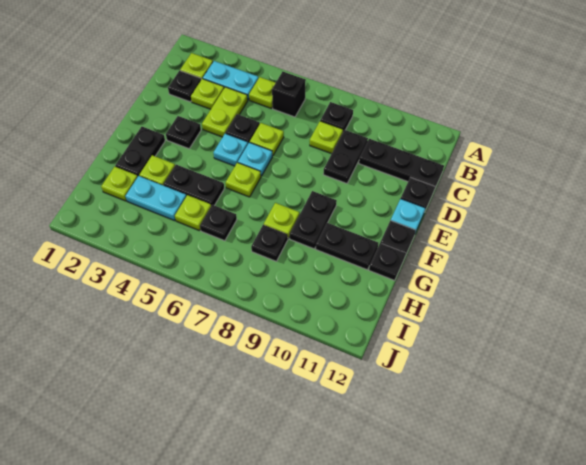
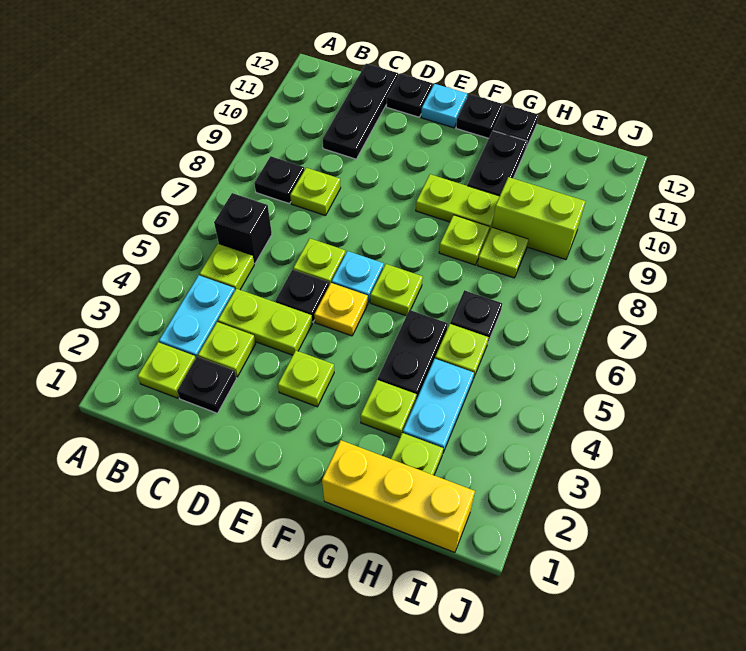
black plate C9:D9 level 1 -> none
black plate E3 level 1 -> lime plate E3 level 1
cyan plate E5 level 1 -> yellow plate E5 level 1
black plate F2:G2 level 1 -> none
black plate F9:G9 level 1 -> lime plate F9:G9 level 1
none -> yellow brick G1:I1 level 1
black plate H8 level 1 -> lime plate H8 level 1
none -> lime brick H9:I9 level 1

